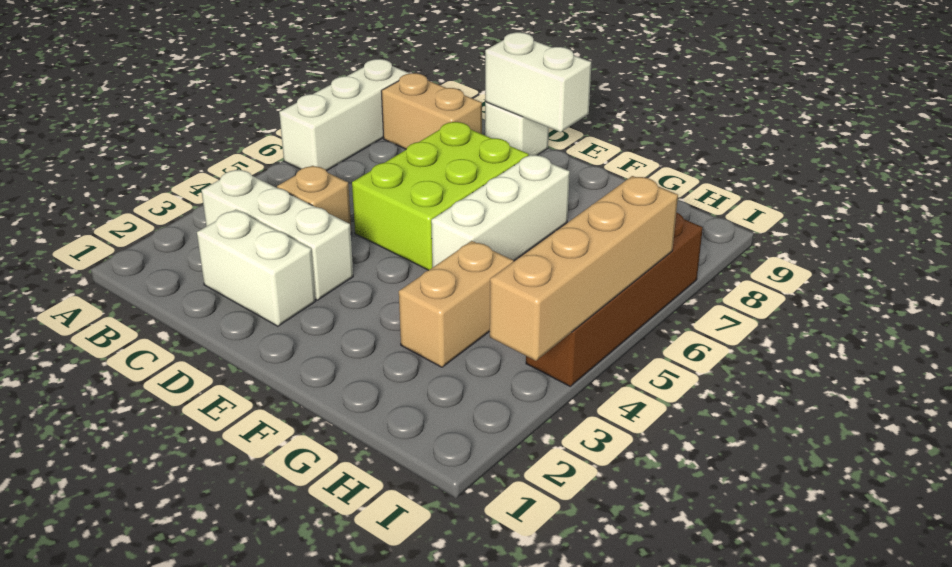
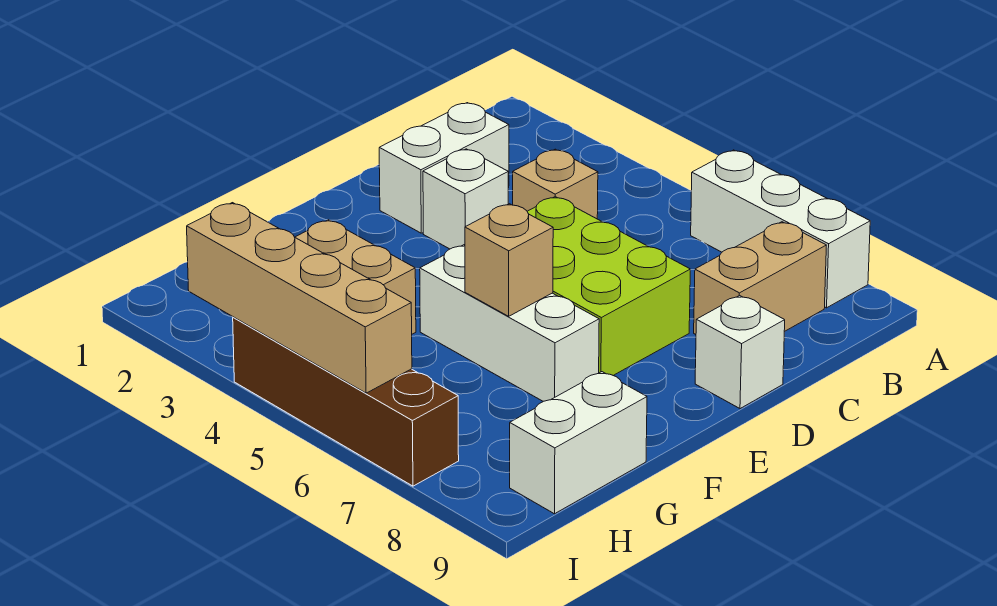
white brick B3:D3 level 1 -> white brick D3 level 1
white brick D9:E9 level 2 -> white brick G9:H9 level 1
none -> tan brick F6 level 2

